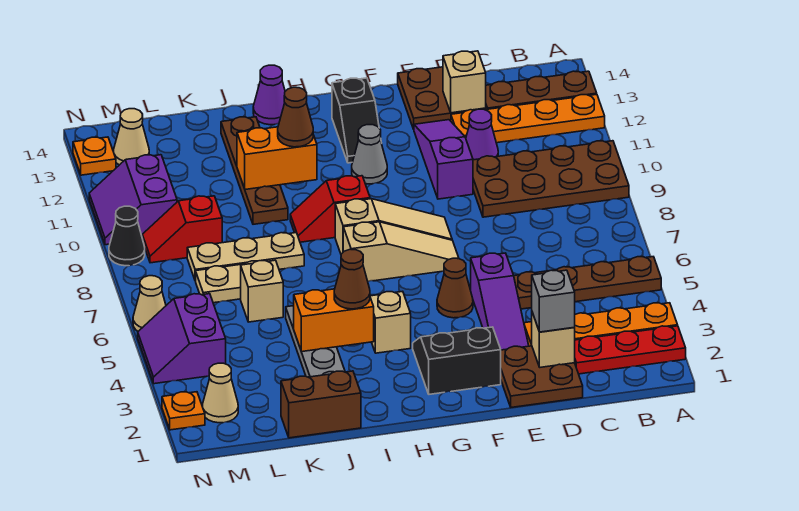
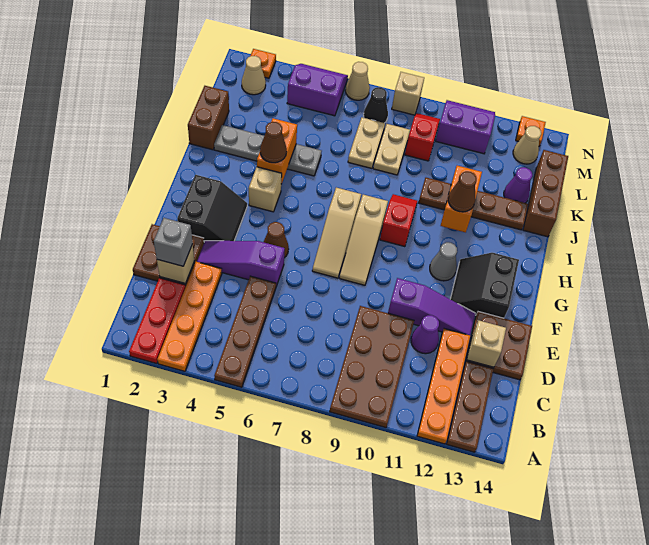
black slope G12:G13 level 1 top 13 -> black slope F12:G13 level 1 top 13
purple cone I14 level 1 -> purple cone K13 level 1
tan plate J8:L8 level 1 -> tan plate K8:L8 level 1
none -> brown brick J14:L14 level 1
tan brick K6 level 1 -> tan brick N8 level 1
black cone N9 level 1 -> black cone M7 level 1

